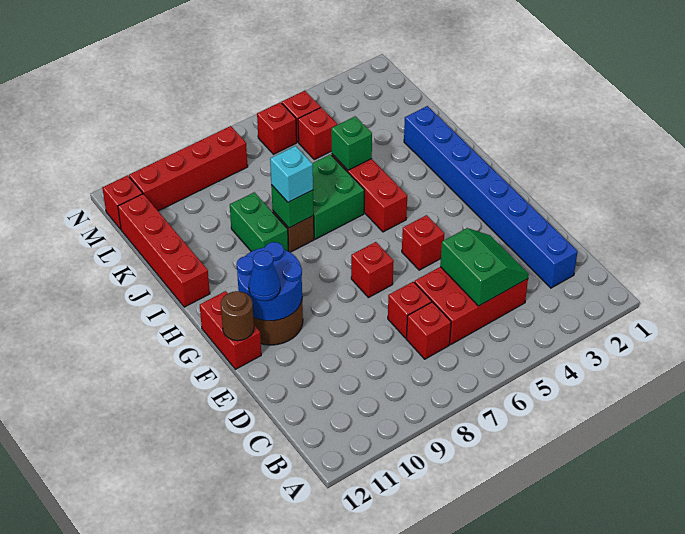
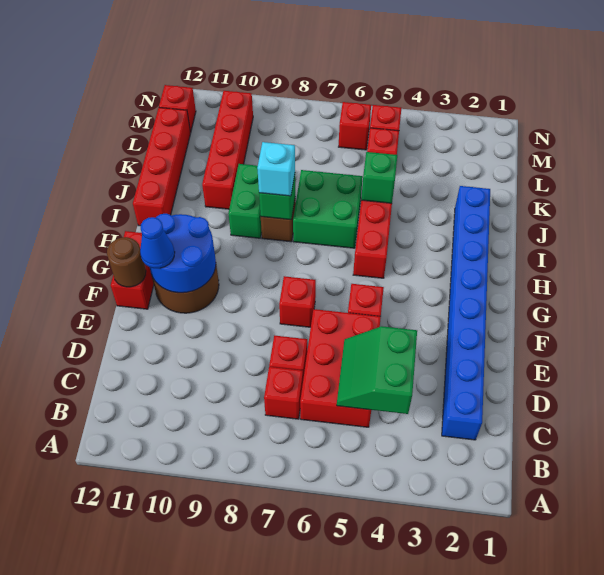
red brick C4:D6 level 1 -> red brick C5:E6 level 1
green slope C4:D5 level 2 top 5 -> green slope C4:D5 level 2 top 4
red brick M8:M11 level 1 -> red brick J10:M10 level 1

